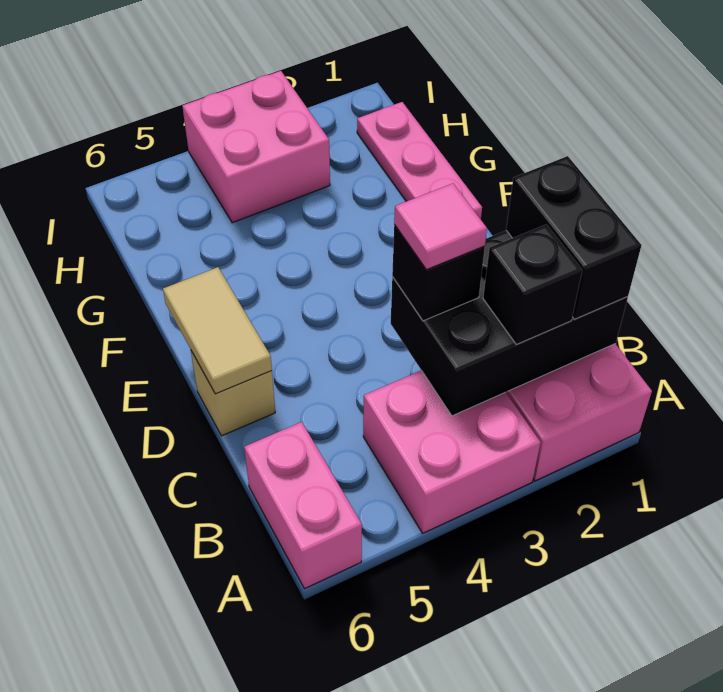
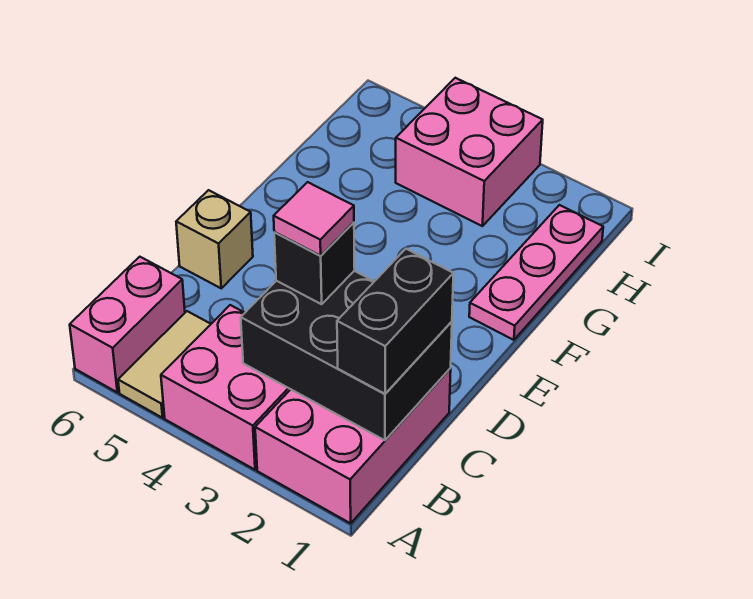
black brick B2 level 3 -> none
tan tile D6:E6 level 2 -> tan tile A5:B5 level 1

